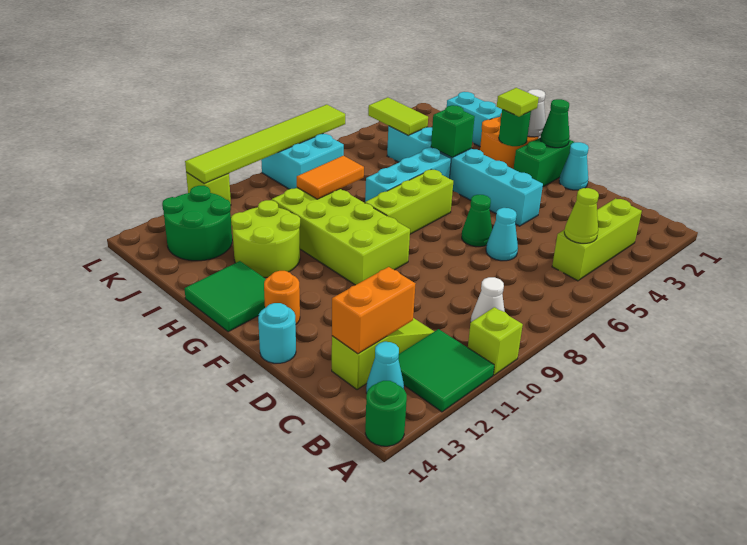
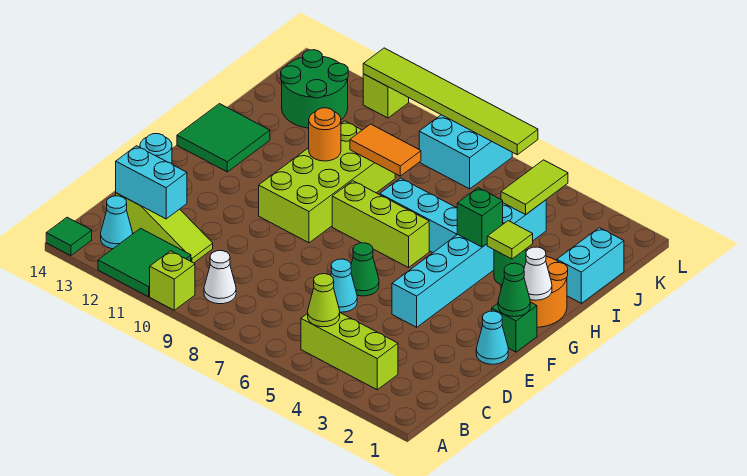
green round brick A14 level 1 -> green tile A14 level 1
orange brick C12:C13 level 2 -> cyan brick C12:C13 level 2
green brick F1:F2 level 1 -> green brick F1 level 1
orange round brick F13 level 1 -> orange round brick H10 level 2
lime round brick H11:I12 level 1 -> none

